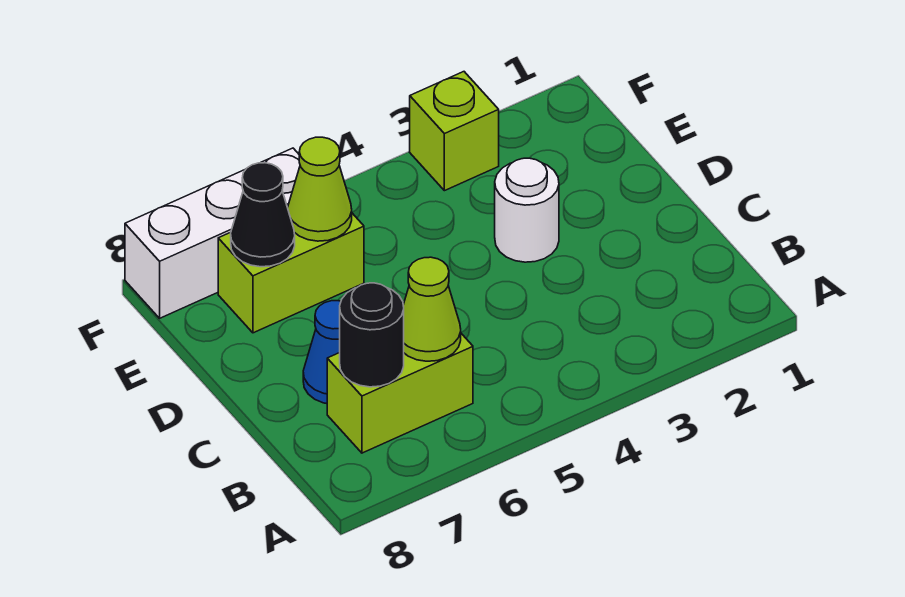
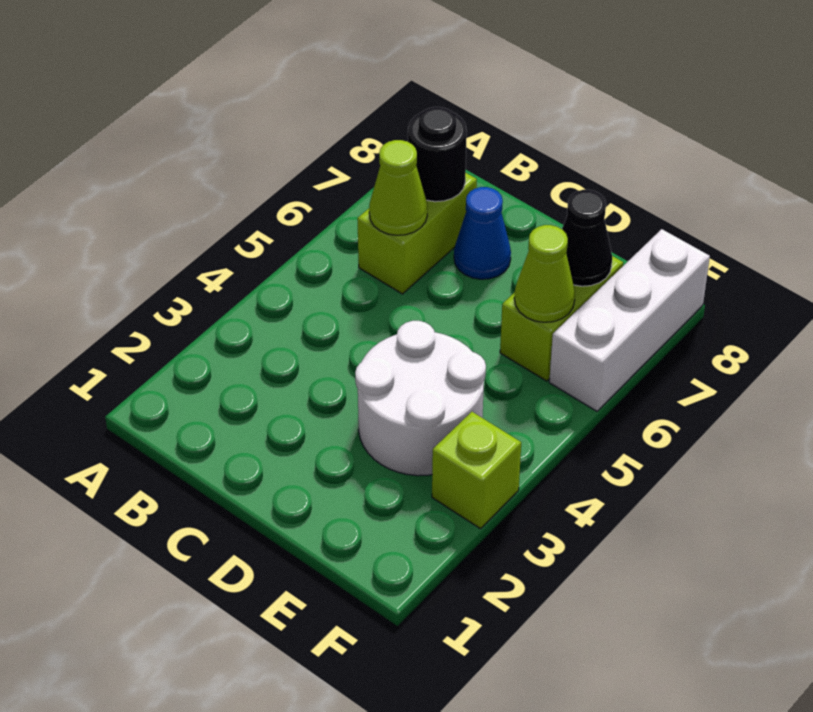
white round brick D3 level 1 -> white round brick D3:E4 level 1

